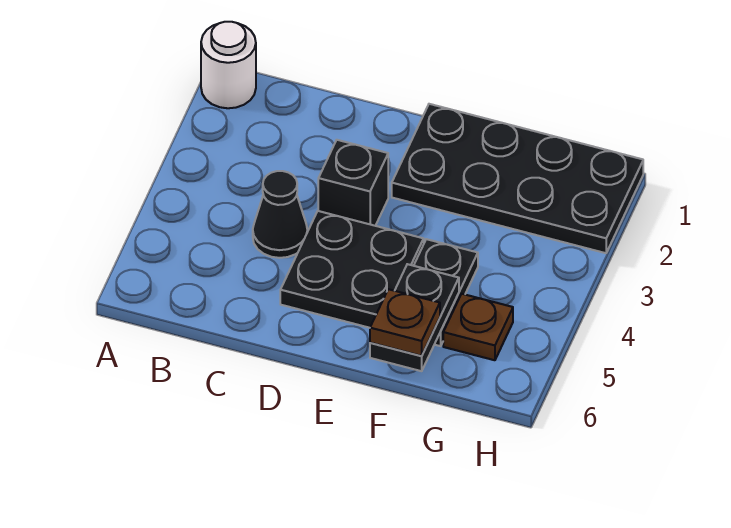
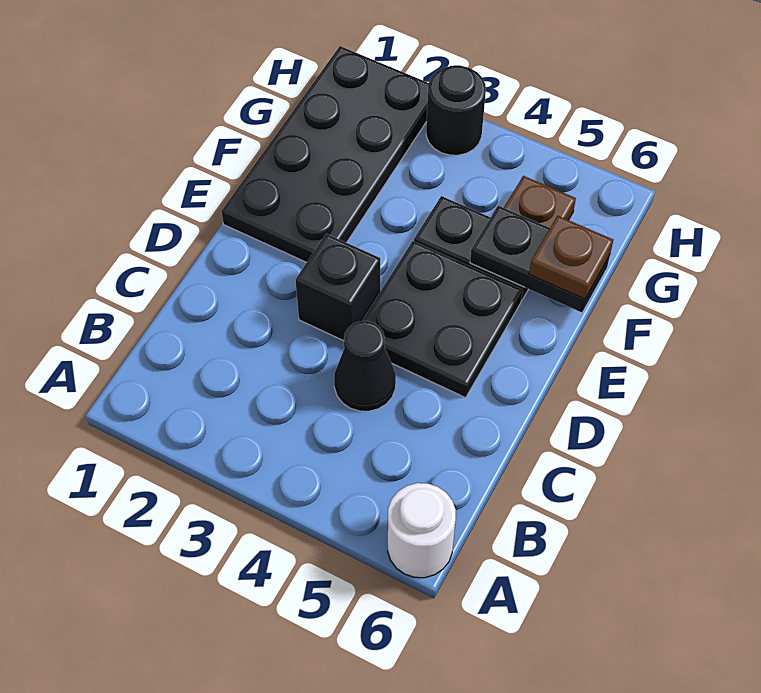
white round brick A1 level 1 -> white round brick A6 level 1
none -> black round brick H3 level 1

